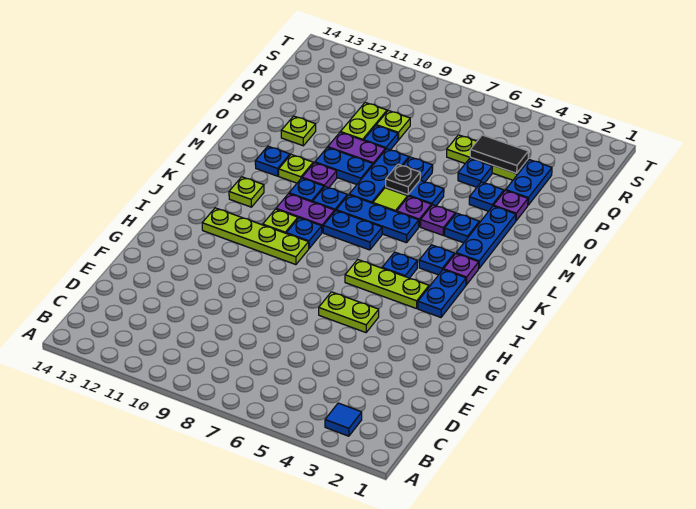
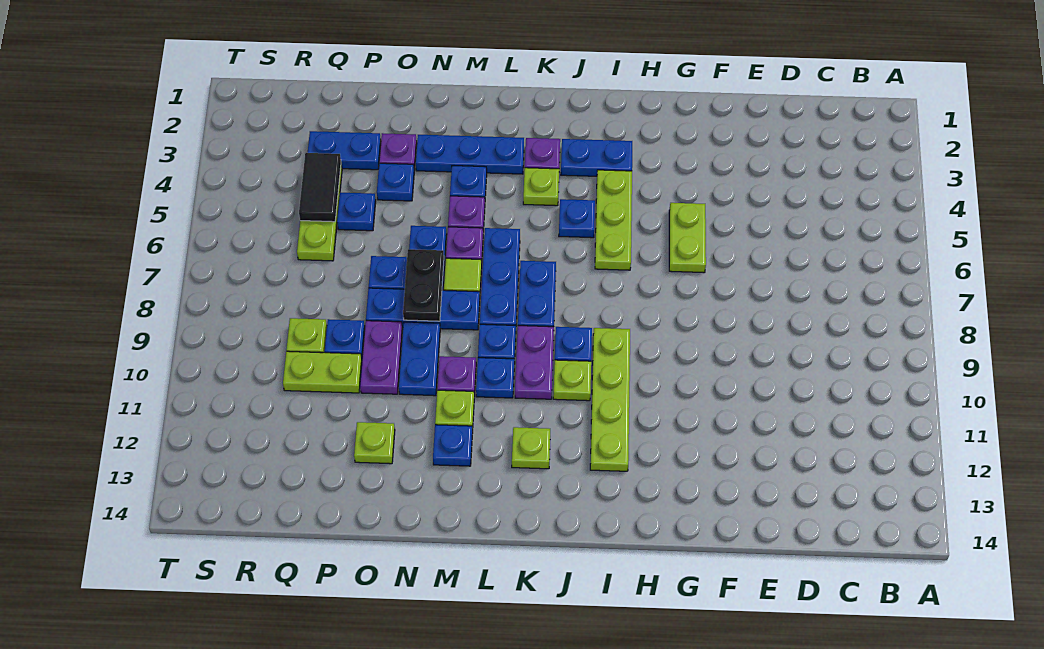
blue tile B3 level 1 -> none
blue plate K4 level 1 -> lime plate K4 level 1
black plate N7 level 2 -> black plate N7:N8 level 2

